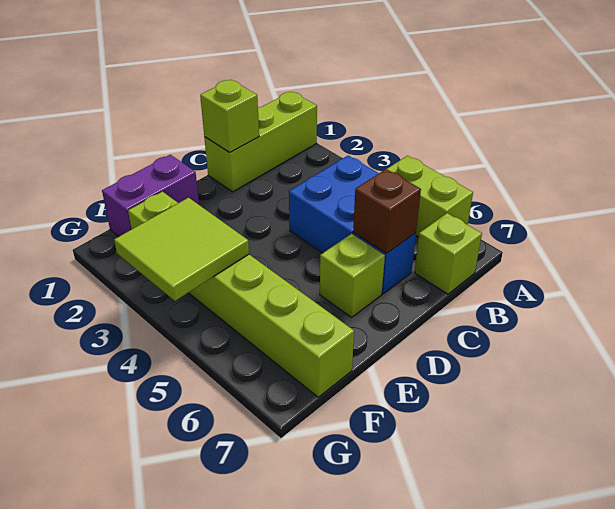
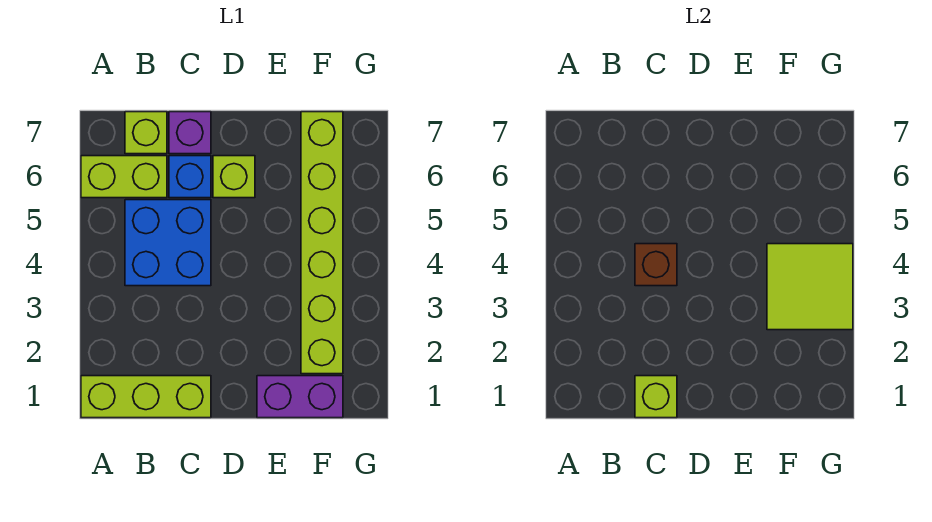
lime brick A5:A6 level 1 -> lime brick A6:B6 level 1
brown brick C6 level 2 -> brown brick C4 level 2
none -> purple brick C7 level 1

